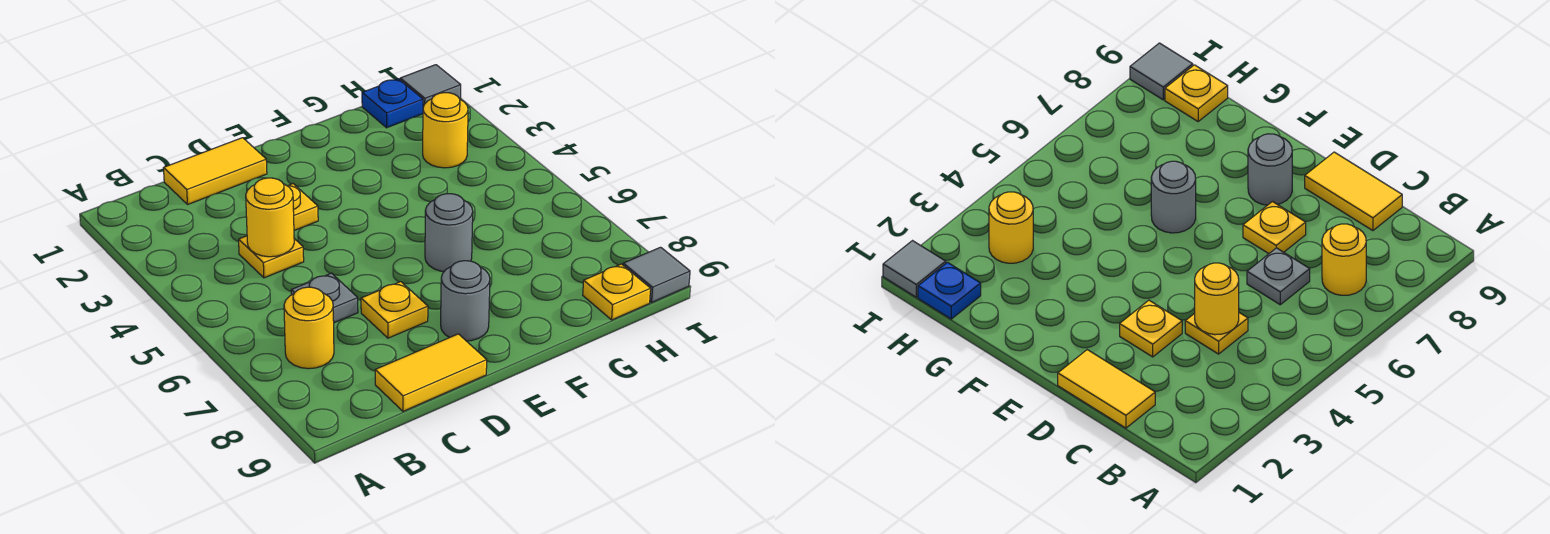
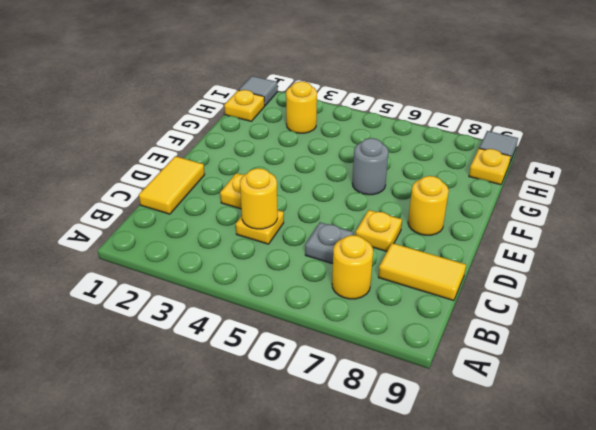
yellow tile C9:D9 level 1 -> yellow tile C8:C9 level 1
grey round brick E8 level 1 -> yellow round brick E8 level 1
blue plate H1 level 1 -> yellow plate H1 level 1

